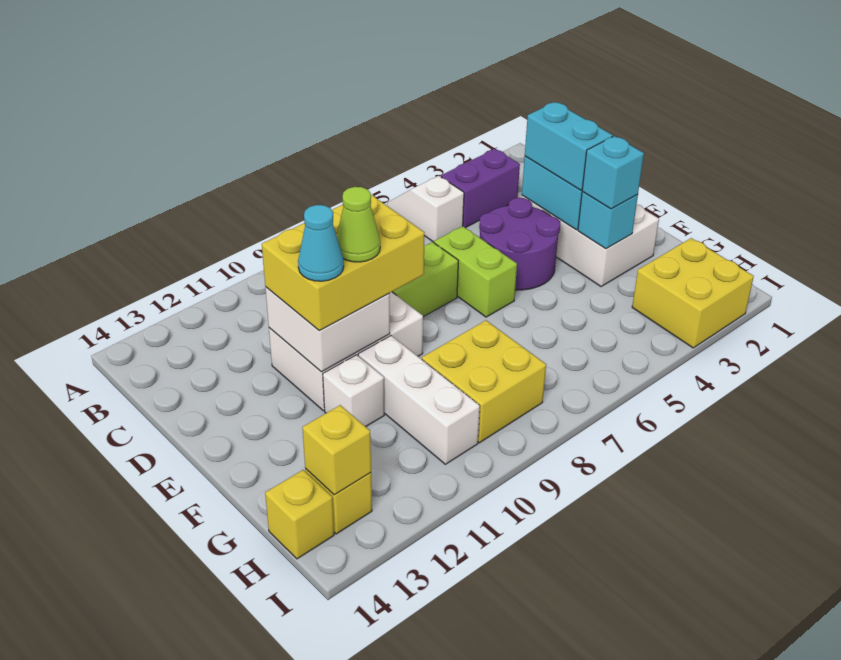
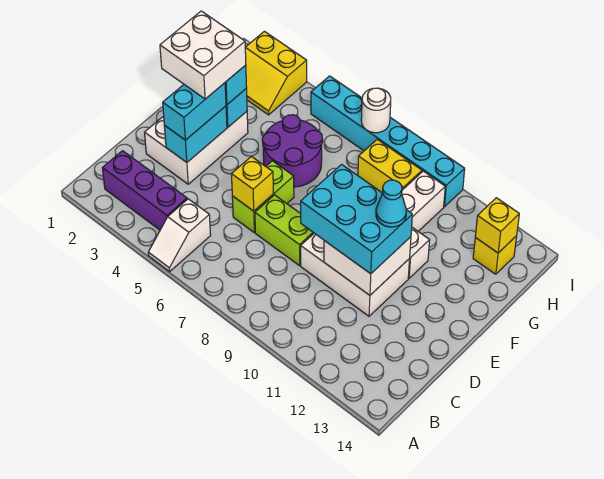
purple brick B3:B4 level 1 -> purple brick B2:B4 level 1
purple round brick D4:E5 level 1 -> purple round brick F5:G6 level 1
yellow brick D9:E11 level 3 -> cyan brick D9:E11 level 3
none -> white brick E2:F3 level 4
lime cone E10 level 4 -> none
yellow brick G8:H9 level 1 -> yellow brick H8:H9 level 1
yellow brick H2:I3 level 1 -> yellow slope H2:I3 level 1 top I
yellow brick H14 level 1 -> yellow brick D6 level 2
none -> cyan brick I5:I10 level 1
none -> white round brick I7 level 2

